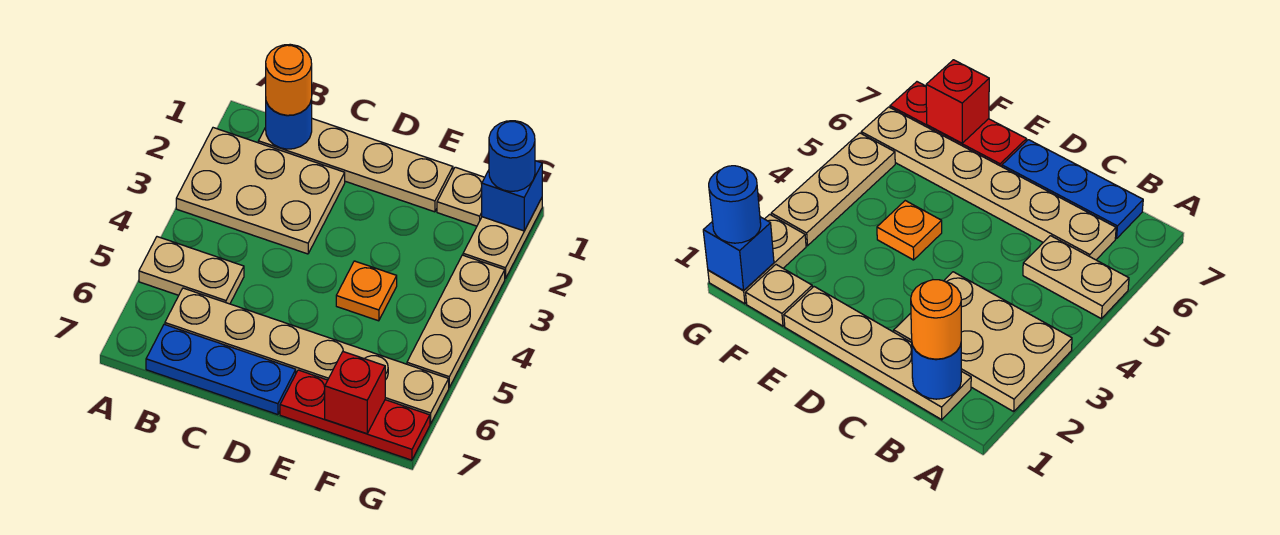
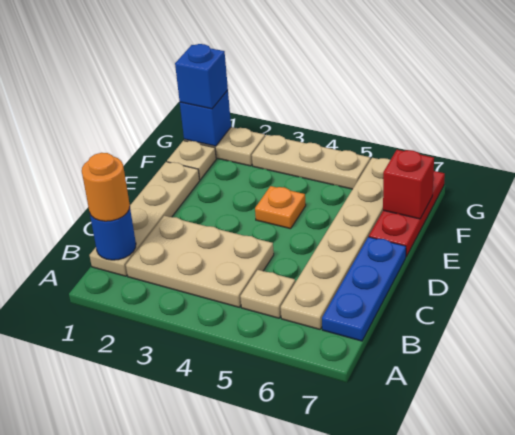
tan plate A2:C3 level 1 -> tan plate B2:C4 level 1
tan plate A5:B5 level 1 -> tan plate B5 level 1
blue round brick G1 level 3 -> blue brick G1 level 3

